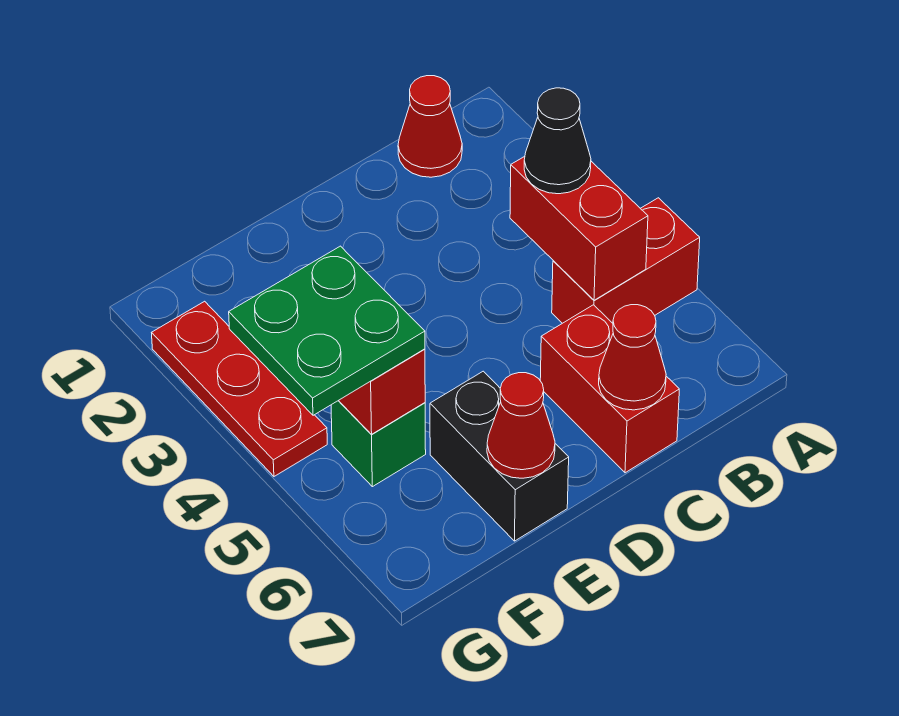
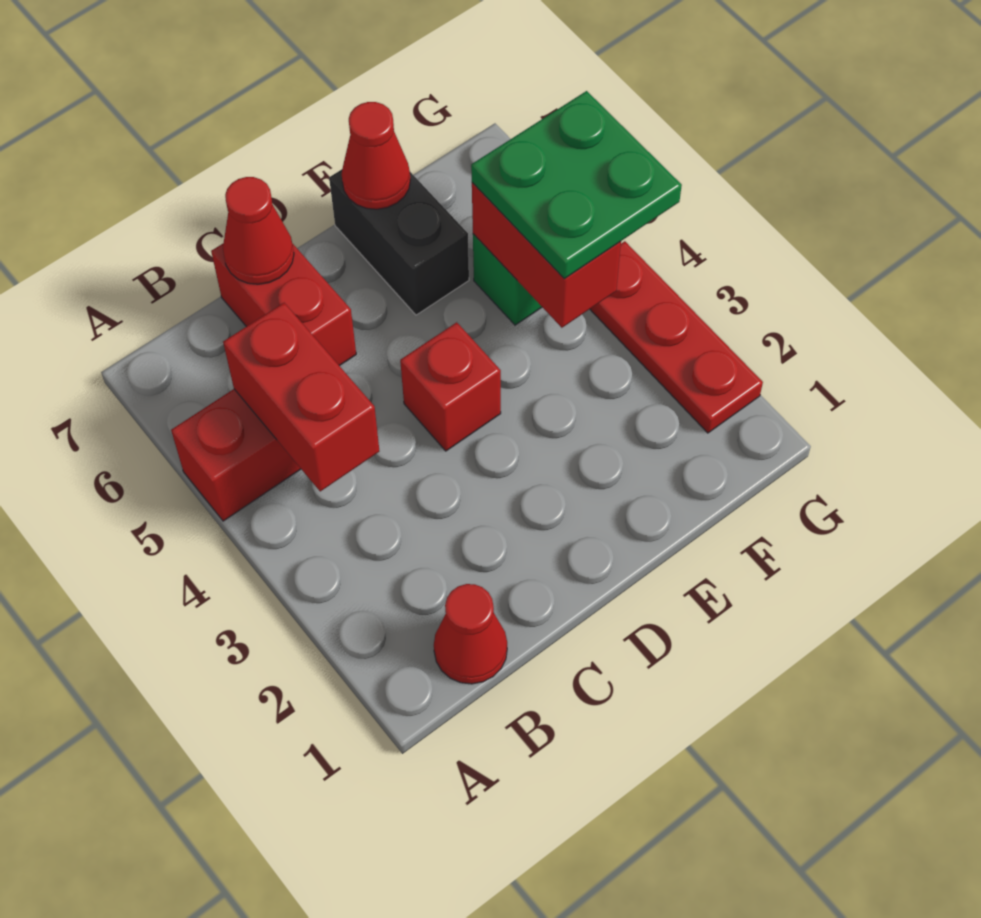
black cone B4 level 3 -> none
none -> red brick D4 level 1

